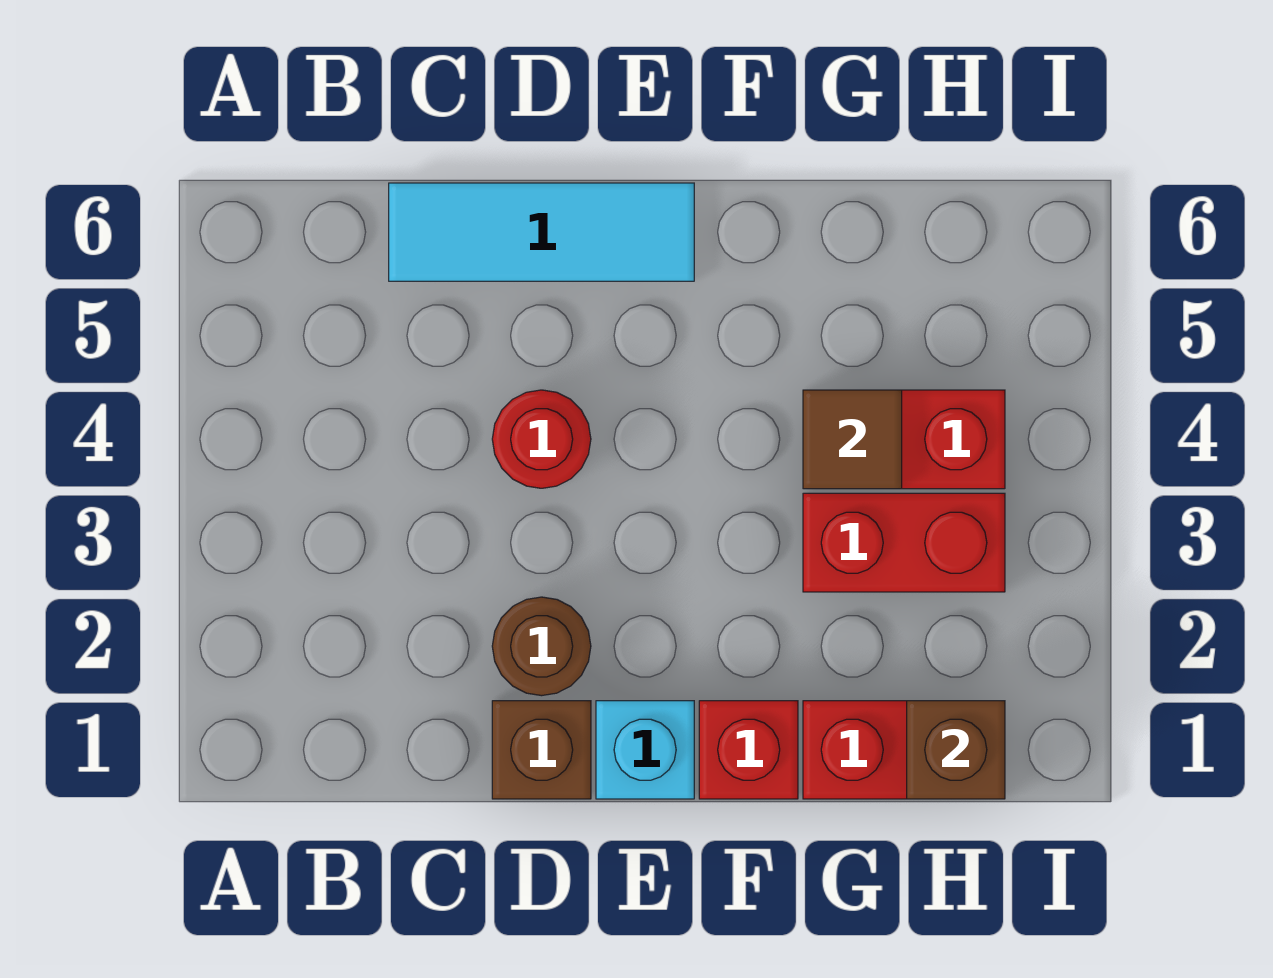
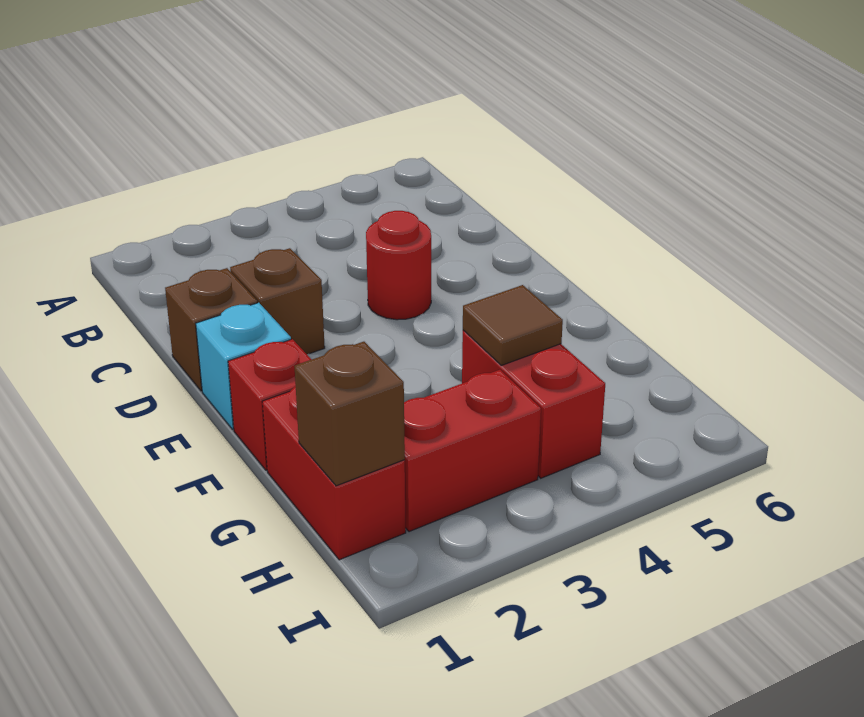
cyan tile C6:E6 level 1 -> none
brown round brick D2 level 1 -> brown brick D2 level 1
red brick G3:H3 level 1 -> red brick H2:H3 level 1

